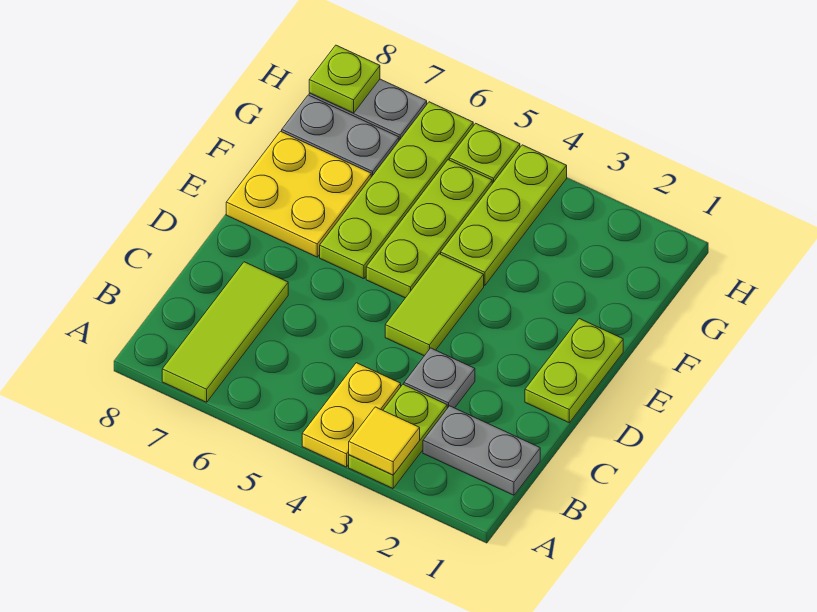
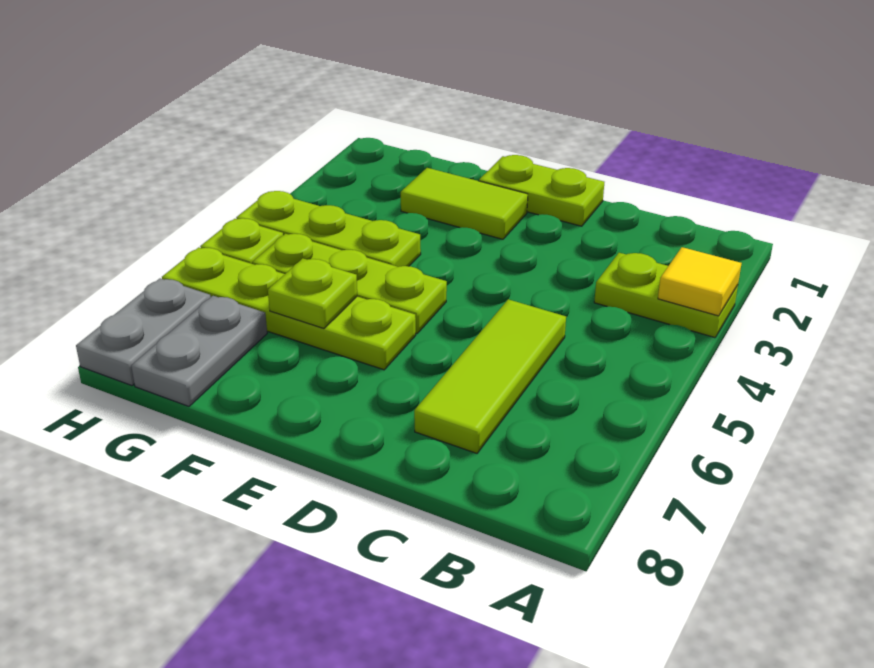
yellow plate A4:B4 level 1 -> none
lime tile A7:C7 level 1 -> lime tile C5:C7 level 1
grey plate B1:B2 level 1 -> none
grey plate C3 level 1 -> none
lime tile D4:E4 level 1 -> lime tile E2:F2 level 1
yellow plate E7:F8 level 1 -> none
lime plate H8 level 2 -> lime plate F6 level 2

